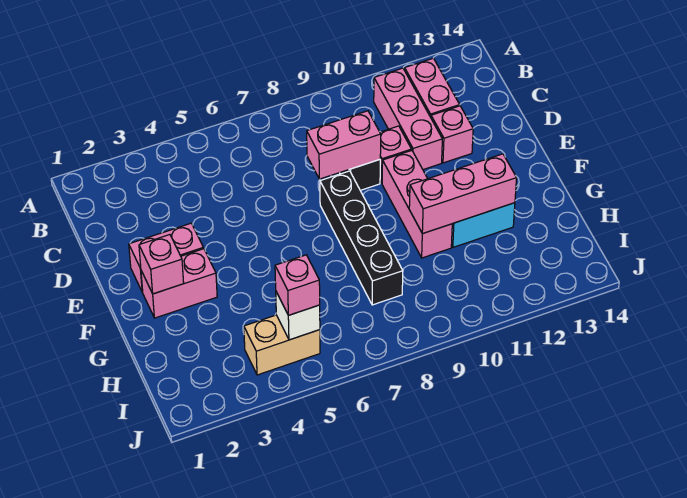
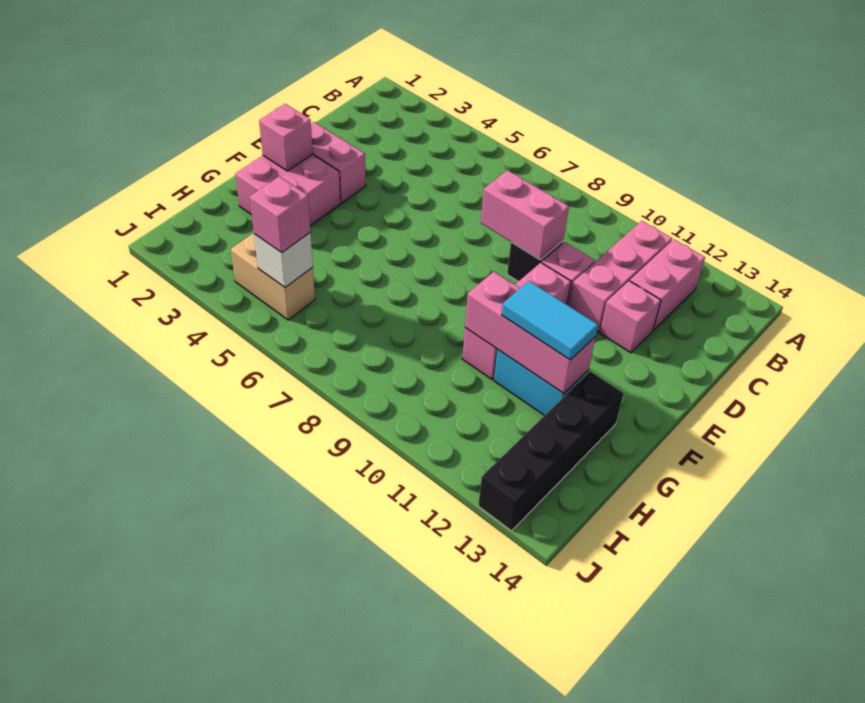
black brick E8:H8 level 1 -> black brick G13:J13 level 1
pink brick F2:F3 level 1 -> pink brick F2:G3 level 1
none -> cyan tile G11:G12 level 3

